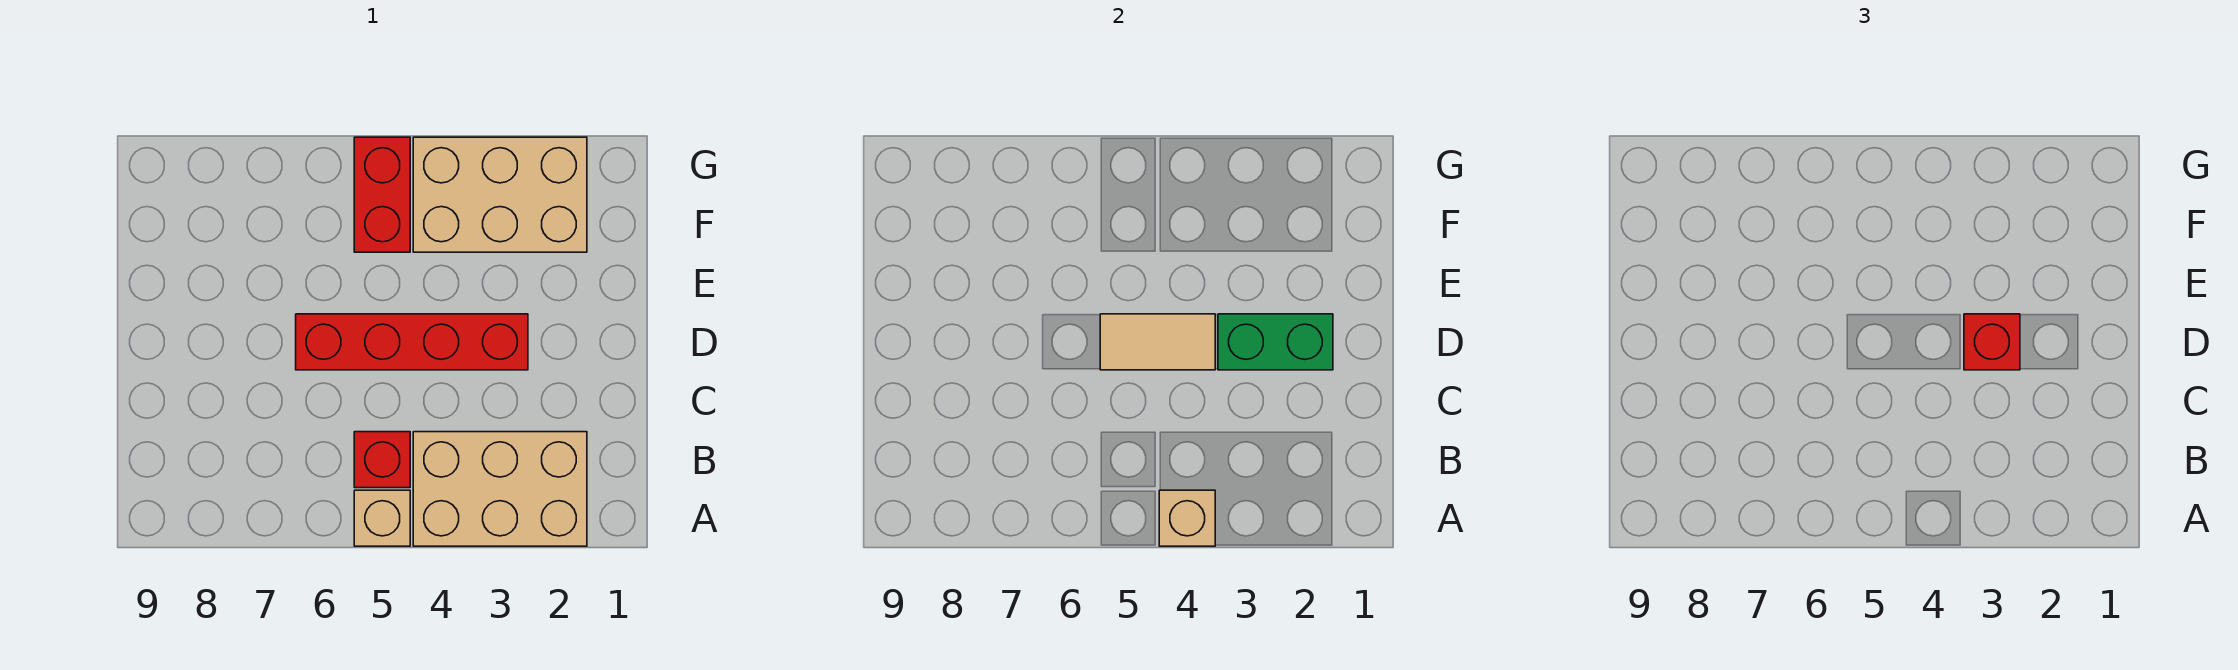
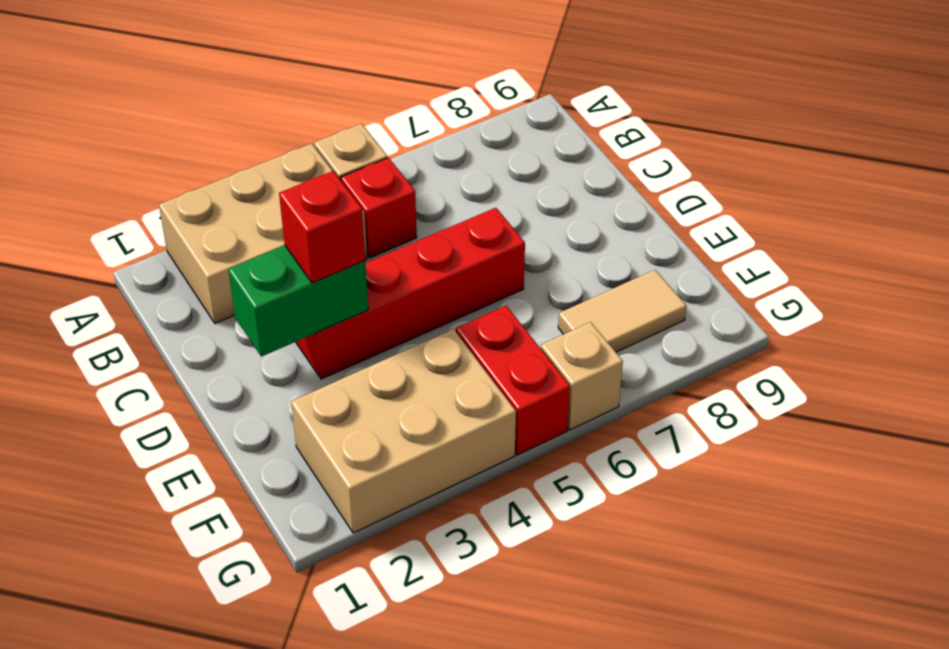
tan brick A4 level 2 -> tan brick G6 level 1
tan tile D4:D5 level 2 -> tan tile F7:F8 level 1

